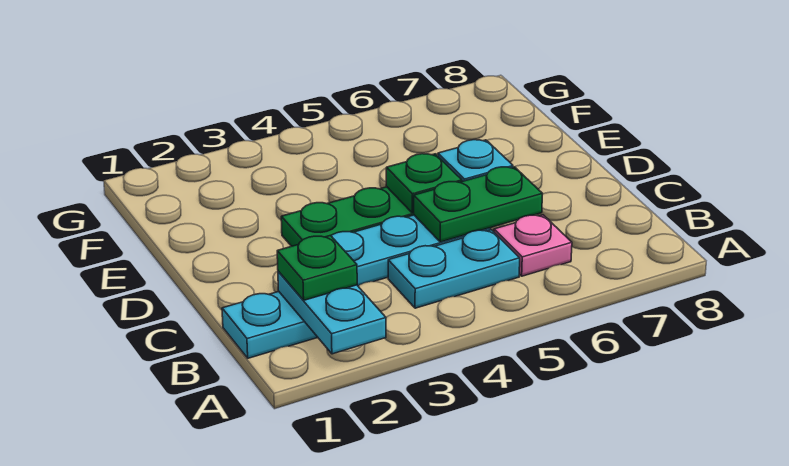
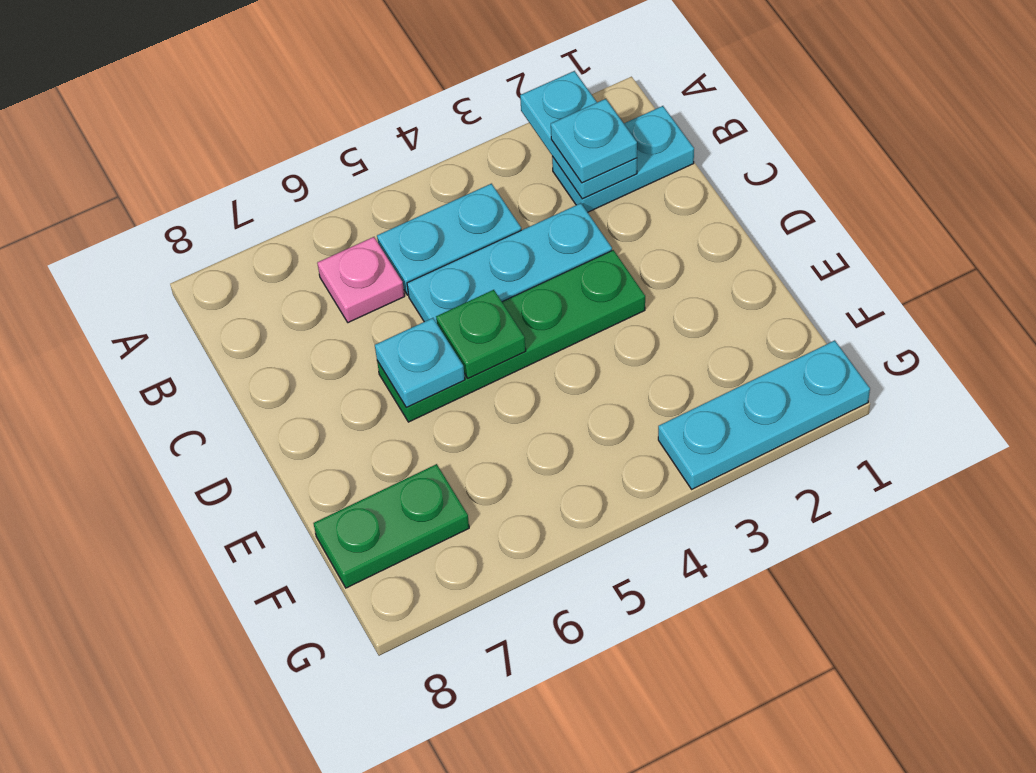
green plate B2 level 3 -> cyan plate B2 level 3
green plate C5:C6 level 2 -> green plate F7:F8 level 1
none -> cyan plate G1:G3 level 1

